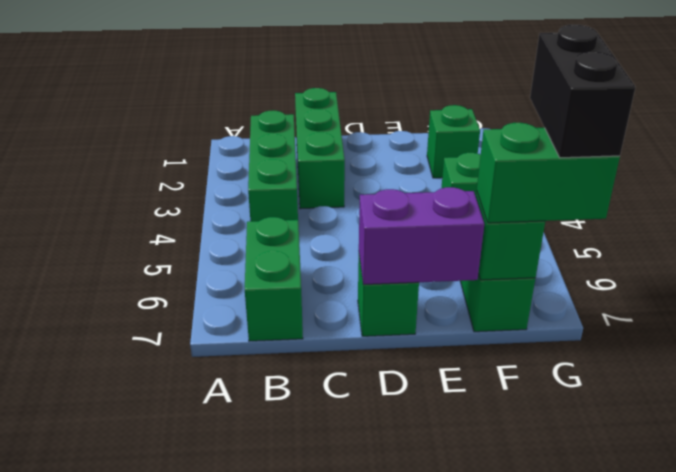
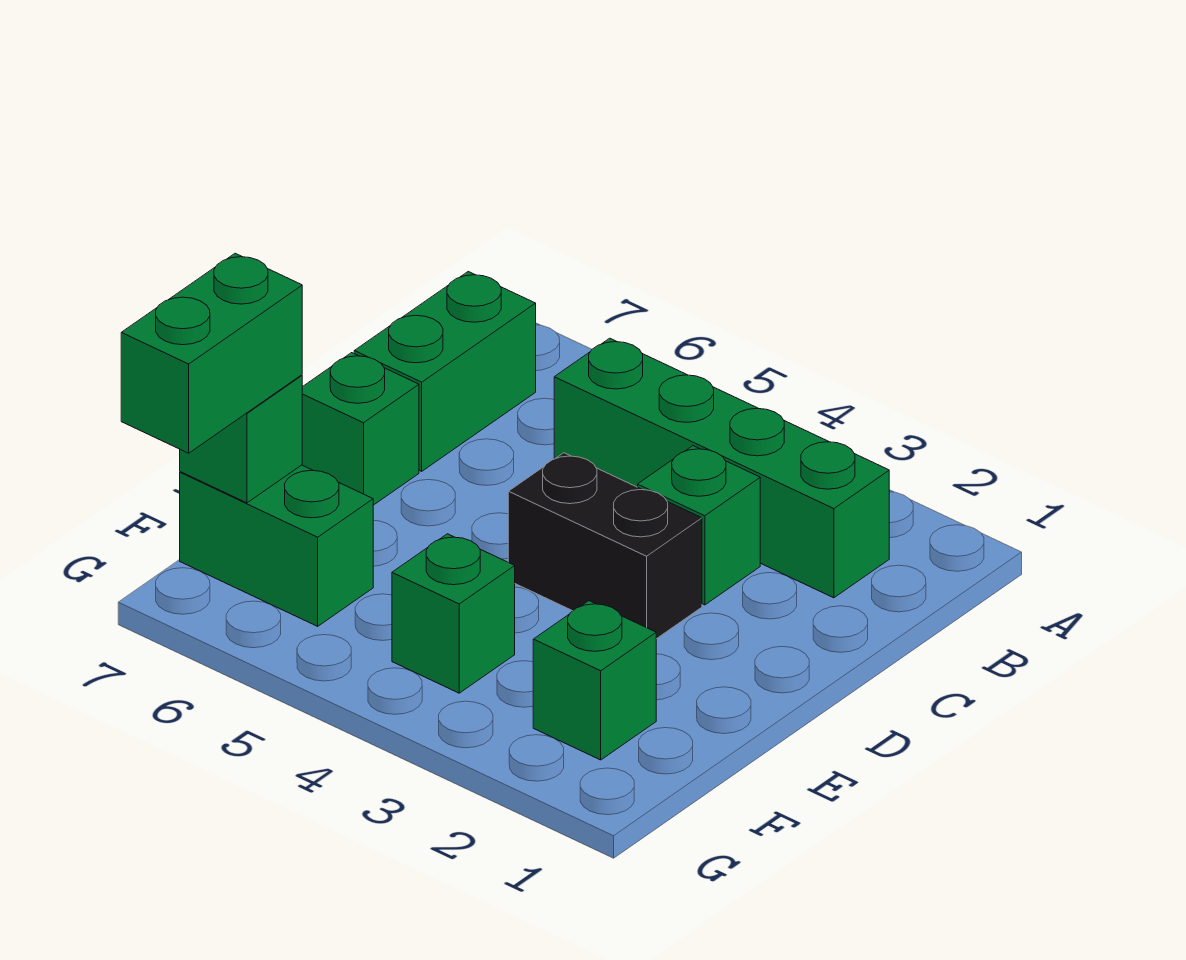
green brick B2:B4 level 1 -> green brick B2:B5 level 1
green brick B6:B7 level 1 -> green brick B7:C7 level 1
green brick C1:C3 level 1 -> green brick C3 level 1
purple brick D7:E7 level 2 -> none
black brick G6:G7 level 4 -> black brick D3:D4 level 1

